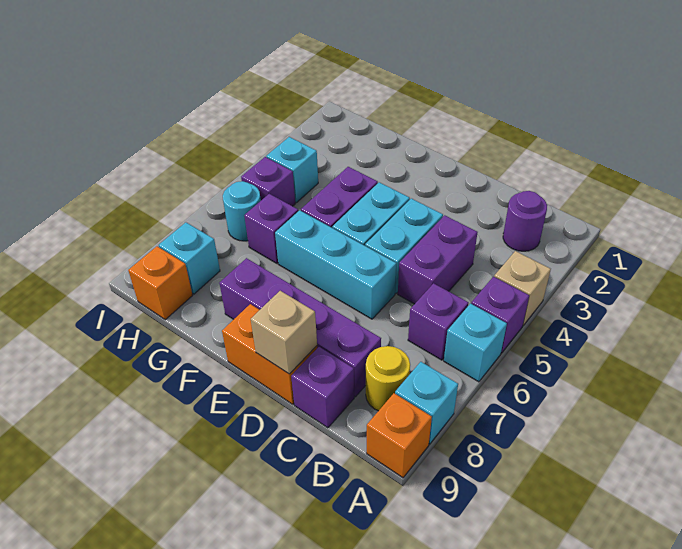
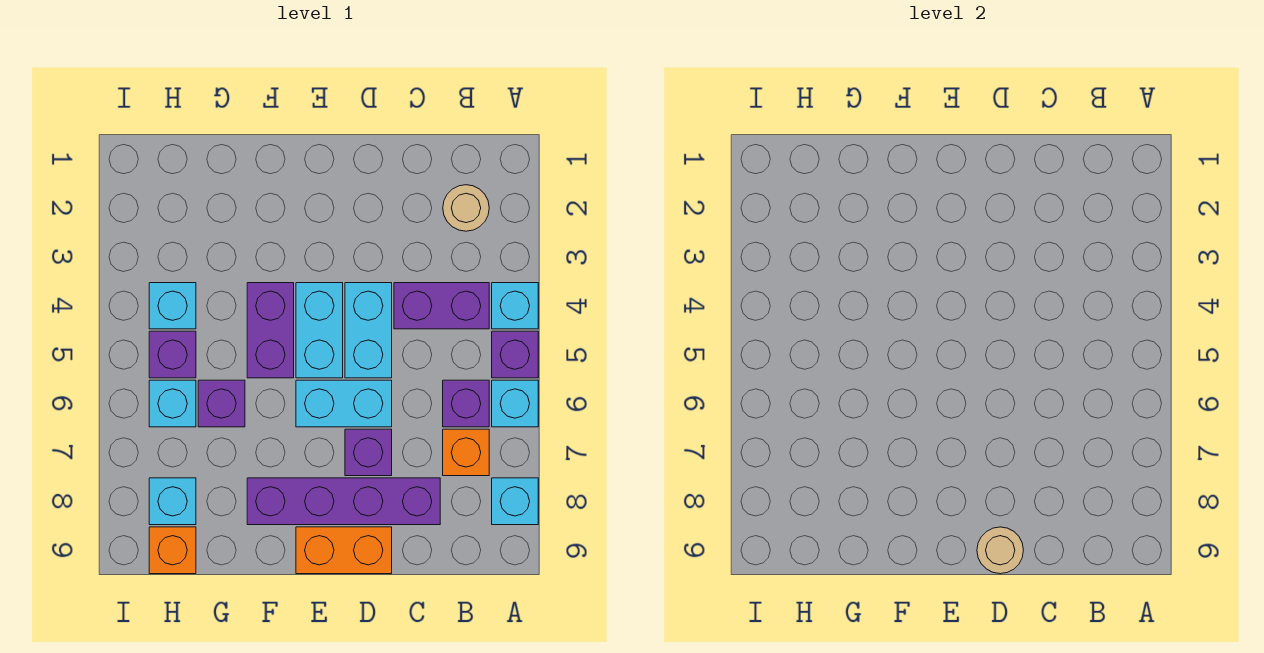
tan brick A4 level 1 -> cyan brick A4 level 1
orange brick A9 level 1 -> orange brick B7 level 1
purple round brick B2 level 1 -> tan round brick B2 level 1
yellow round brick B8 level 1 -> none
purple brick C4:C5 level 1 -> purple brick B4:C4 level 1
purple brick C9 level 1 -> purple brick D7 level 1
cyan brick D6:F6 level 1 -> cyan brick D6:E6 level 1
tan brick D9 level 2 -> tan round brick D9 level 2
cyan round brick H6 level 1 -> cyan brick H6 level 1

